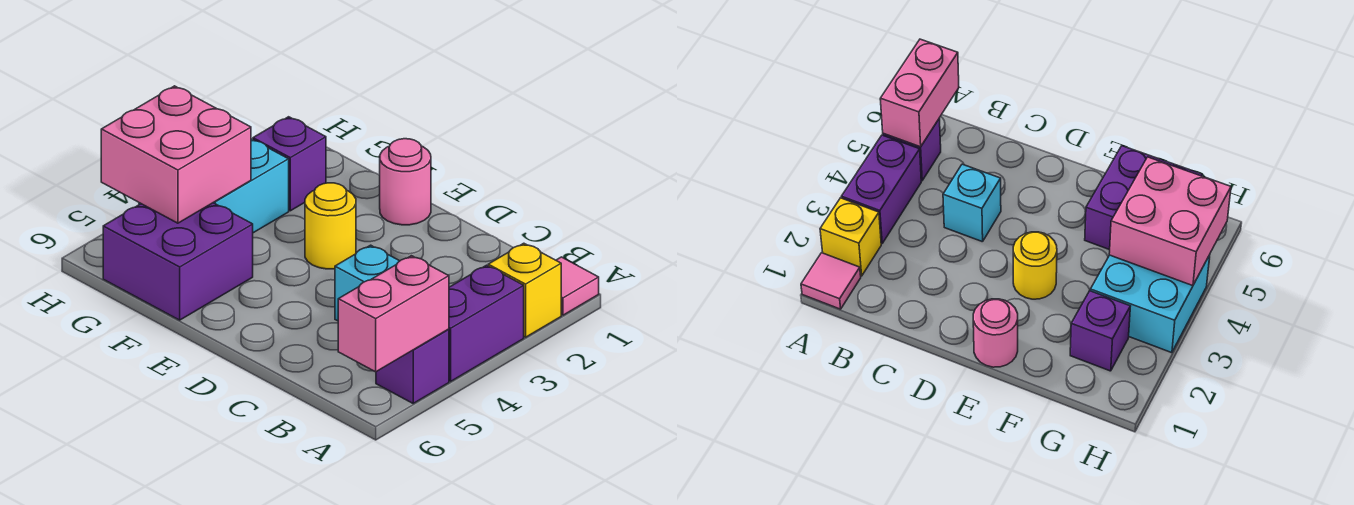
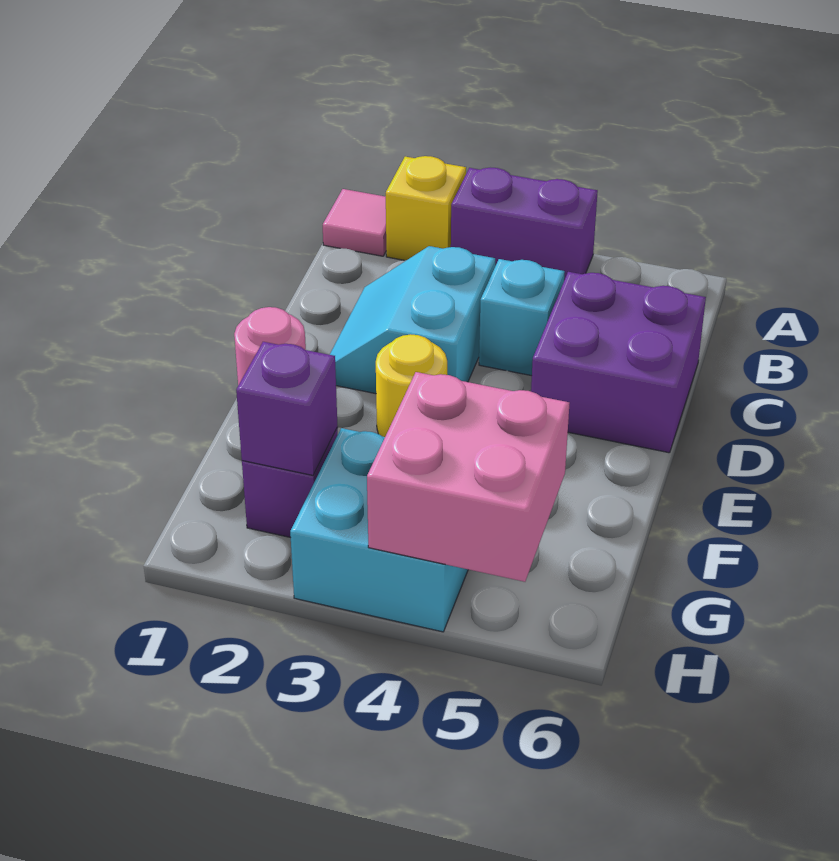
purple brick A5 level 1 -> purple brick G2 level 2
pink brick A5:A6 level 2 -> none
none -> cyan slope C2:D3 level 1 top 3
purple brick F5:G6 level 1 -> purple brick C5:D6 level 1

